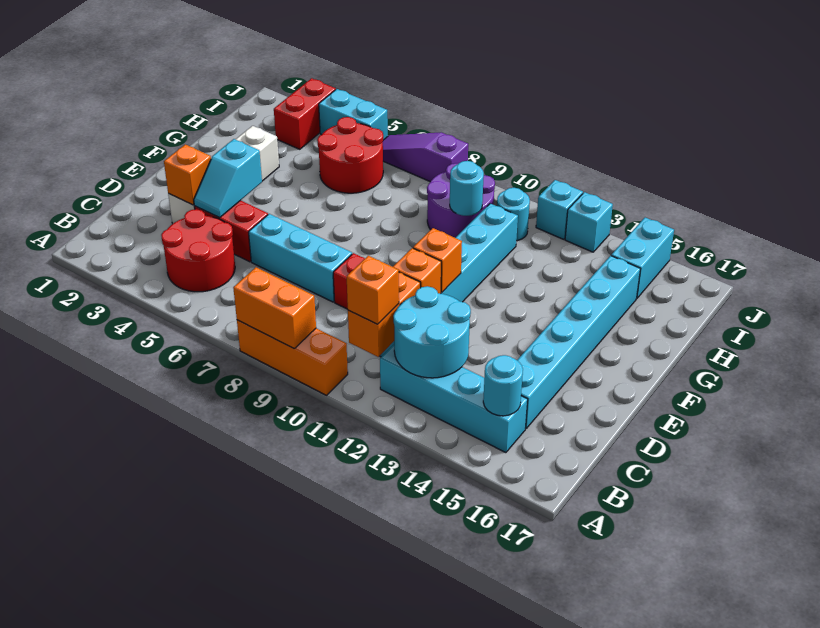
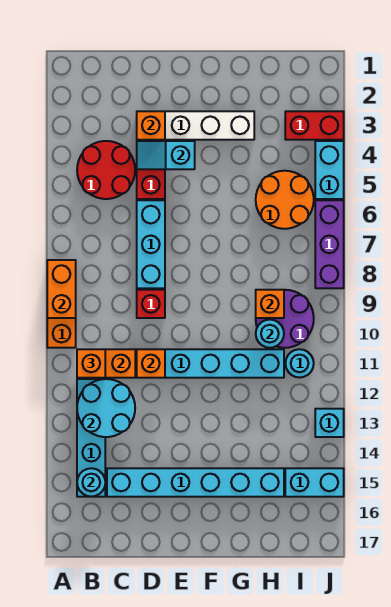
orange brick E11 level 2 -> orange brick H9 level 2
red round brick H5:I6 level 1 -> orange round brick H5:I6 level 1
purple slope J6:J8 level 1 top 8 -> purple brick J6:J8 level 1
cyan brick J12 level 1 -> none

